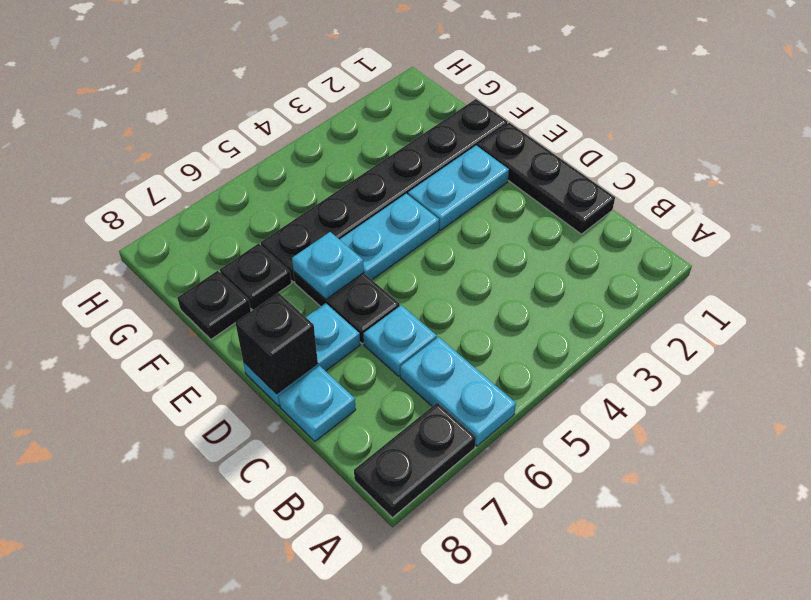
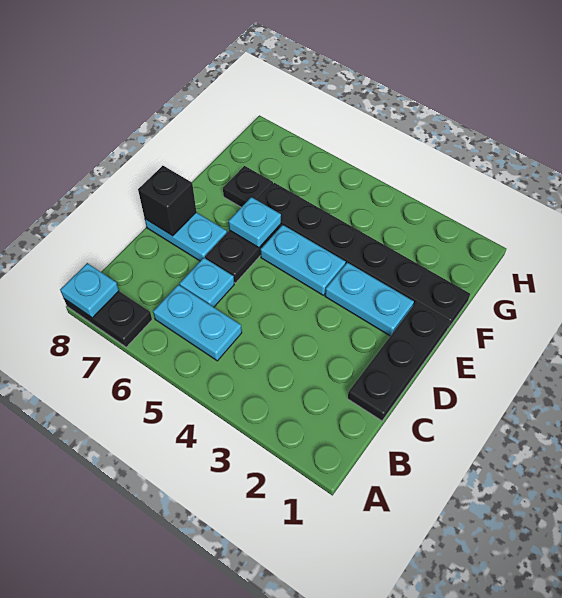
cyan plate A6:B6 level 1 -> cyan plate B5:B6 level 1
cyan plate C8 level 1 -> cyan plate A8 level 2
black plate F8 level 1 -> none

